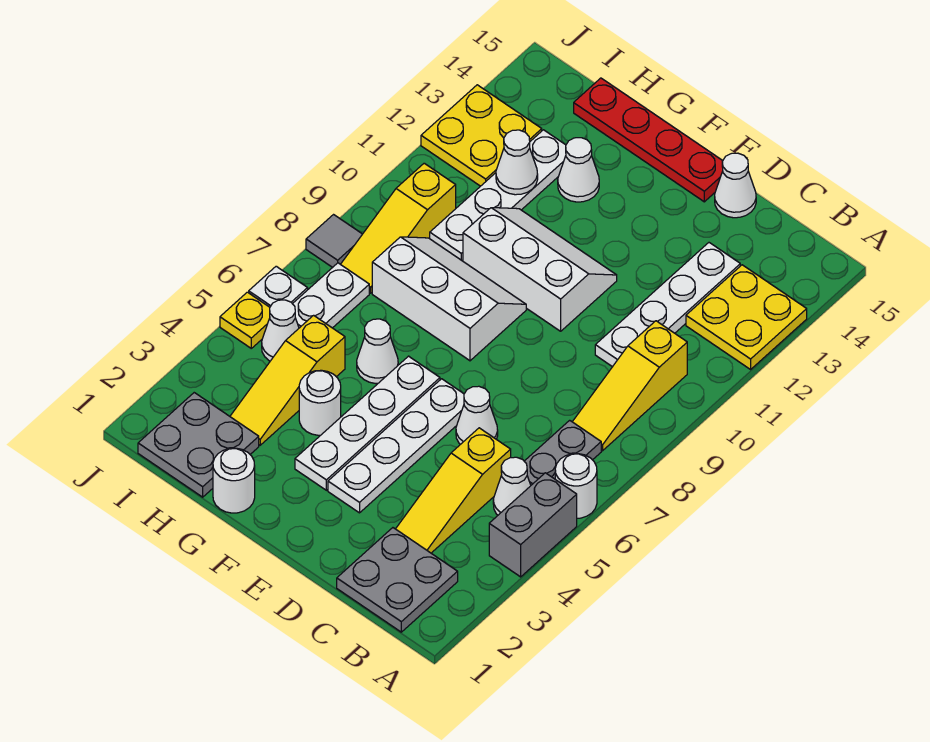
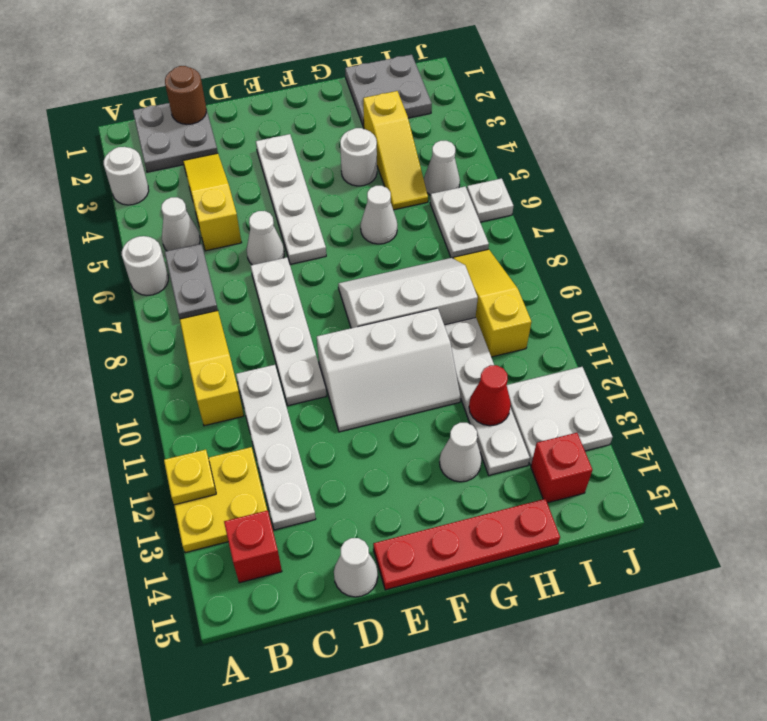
grey brick A4:A5 level 1 -> none
none -> red brick B14 level 1
none -> brown round brick C1 level 2
white plate F3:F6 level 1 -> white plate D7:D10 level 1
white slope F8:H9 level 1 top 8 -> white slope F8:H9 level 1 top 9
white round brick G1 level 1 -> white round brick A3 level 1
yellow slope H3:H5 level 1 top 5 -> yellow slope H3:H5 level 1 top 3
white cone H12 level 2 -> red cone H12 level 2
yellow plate I12:J13 level 1 -> white plate I12:J13 level 1
none -> red brick I14 level 1
yellow plate J5 level 1 -> yellow plate A12 level 2
grey tile J8 level 1 -> none

